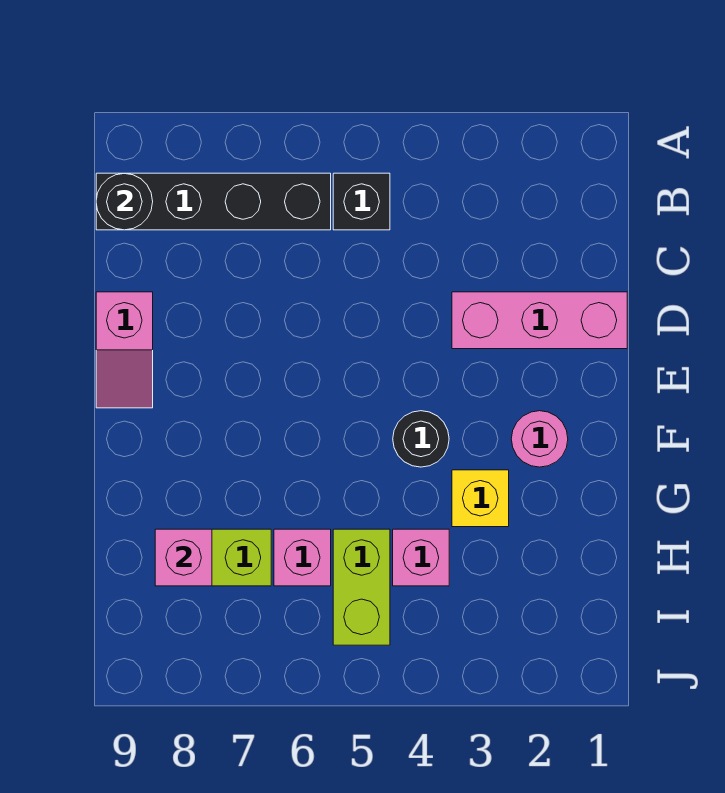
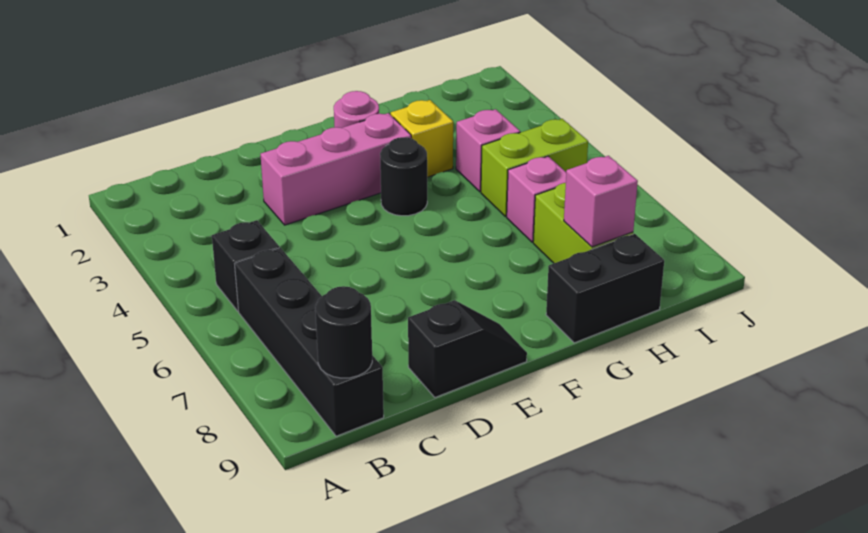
pink brick D1:D3 level 1 -> pink brick D3:F3 level 1
pink slope D9:E9 level 1 top D -> black slope D9:E9 level 1 top D
none -> black brick G9:H9 level 1

